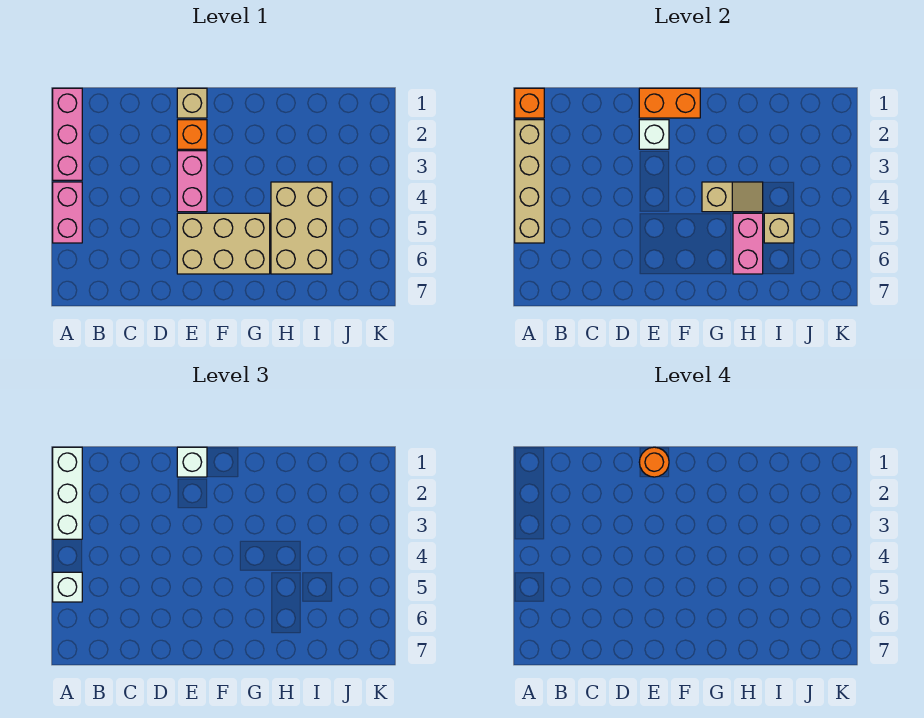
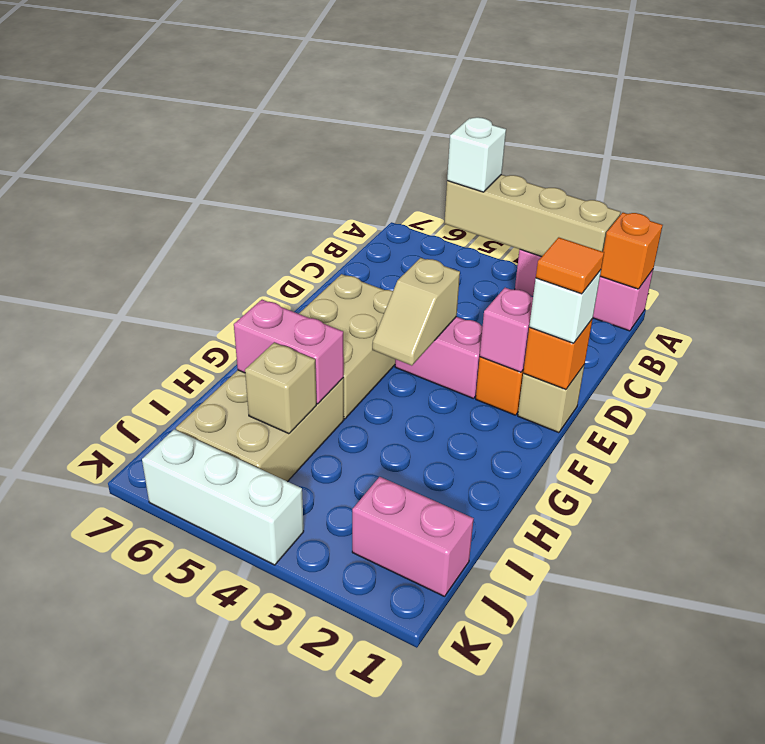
white brick A1:A3 level 3 -> white brick K4:K6 level 1
pink brick A4:A5 level 1 -> pink brick J1:J2 level 1
orange brick E1:F1 level 2 -> orange brick E1 level 2
orange round brick E1 level 4 -> orange tile E1 level 4
white brick E2 level 2 -> pink brick E2 level 2
tan slope G4:H4 level 2 top G -> tan slope E4:F4 level 2 top E
tan brick H4:I6 level 1 -> tan brick H5:J6 level 1

